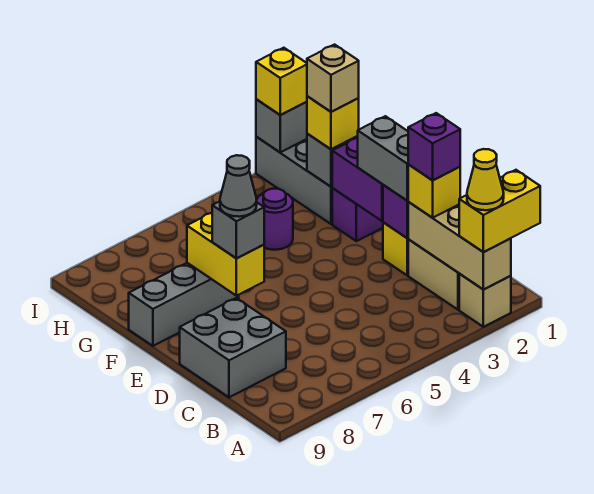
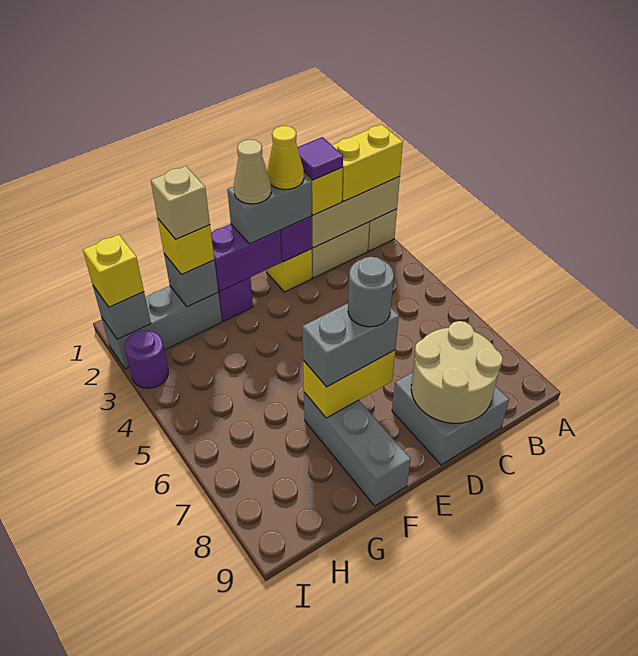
yellow brick A1:A2 level 3 -> yellow brick A2:B2 level 3
yellow cone A2 level 4 -> yellow cone D2 level 4
purple brick C2 level 4 -> purple tile C2 level 4
none -> tan round brick C8:D9 level 2
none -> tan cone E2 level 4
grey brick E7 level 3 -> grey brick E7:F7 level 3
grey cone E7 level 4 -> grey round brick E7 level 4
purple round brick G4 level 1 -> purple round brick I3 level 1

